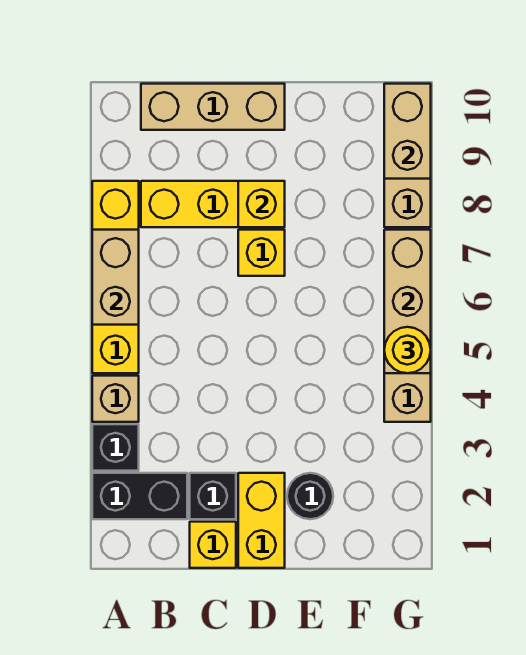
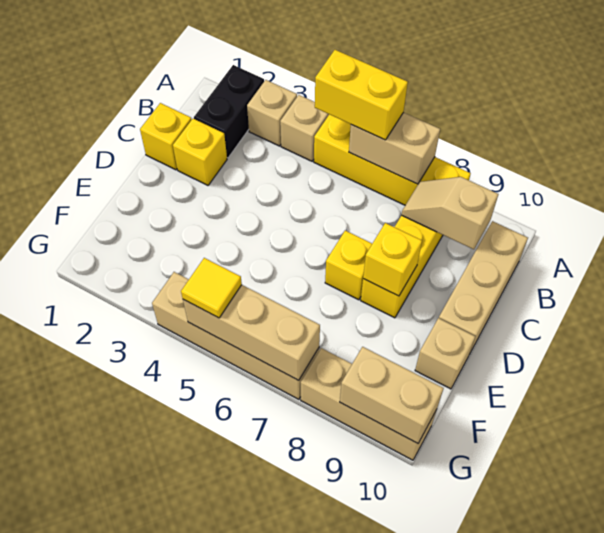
black brick A3 level 1 -> tan brick A3 level 1
none -> tan slope B8:B9 level 2 top 9
black brick C2 level 1 -> yellow brick C2 level 1
yellow brick D1:D2 level 1 -> yellow brick A5:A6 level 3
black round brick E2 level 1 -> none
none -> tan brick E10 level 1
yellow round brick G5 level 3 -> yellow tile G5 level 3

